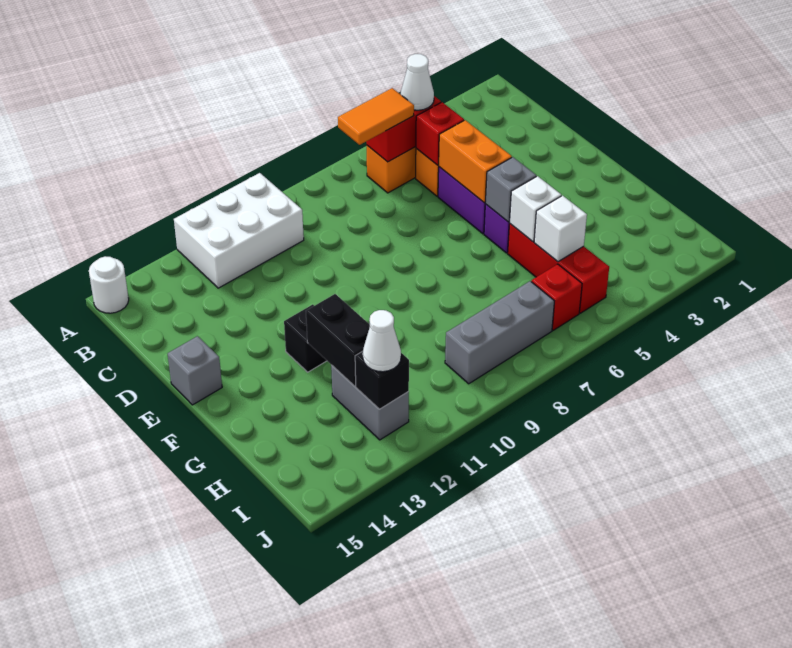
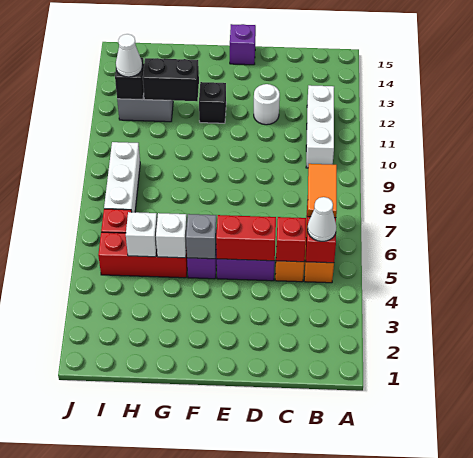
white brick A10:B12 level 1 -> white brick B10:B12 level 1
white round brick A15 level 1 -> white round brick D12 level 1
orange brick D5:E5 level 2 -> red brick D5:E5 level 2
grey brick E15 level 1 -> purple brick E15 level 1
grey brick I7:I9 level 1 -> white brick I7:I9 level 1

